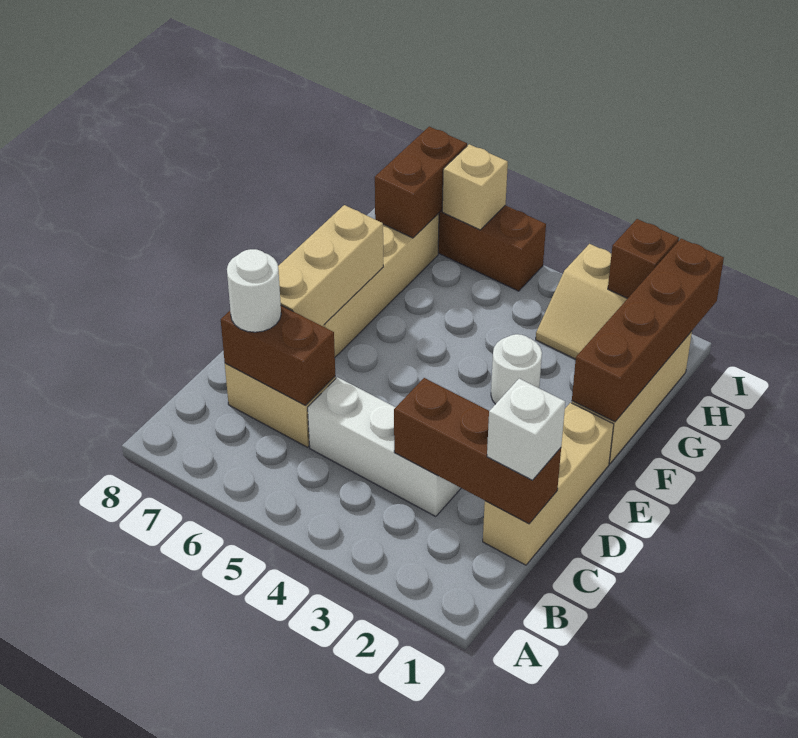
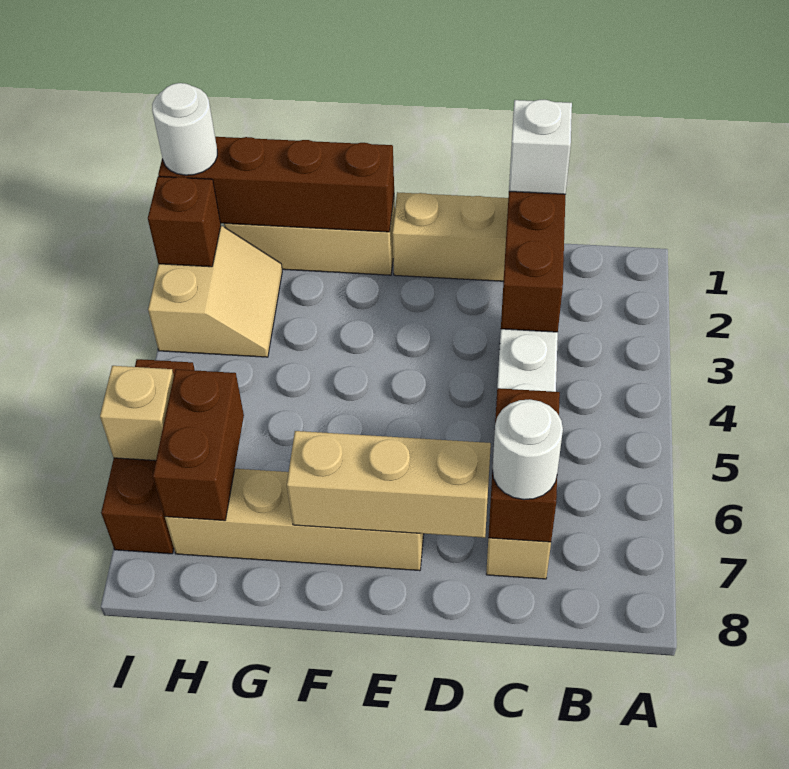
white round brick F3 level 1 -> white round brick I1 level 3
brown brick H7:I7 level 2 -> brown brick H6:H7 level 2

